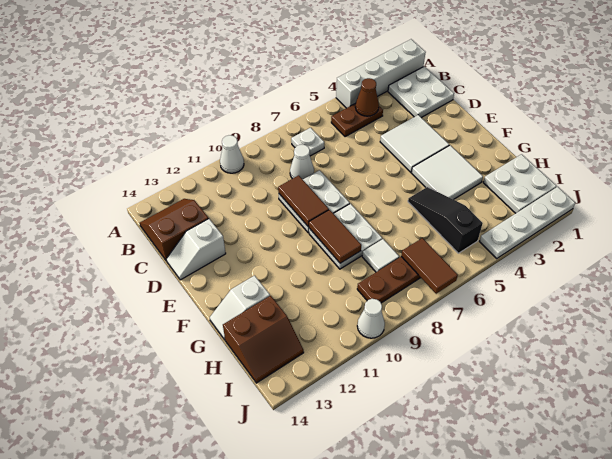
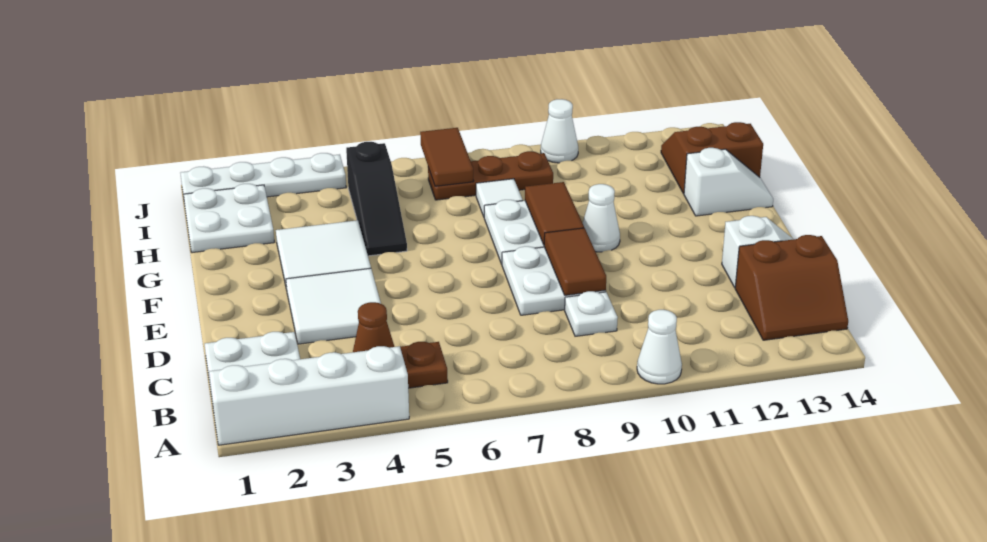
white plate B7 level 1 -> white plate C9 level 1
white cone C8 level 1 -> white cone F10 level 1

